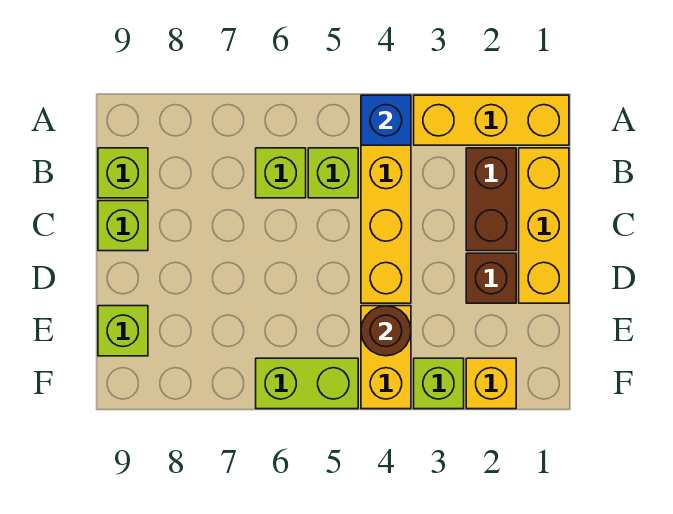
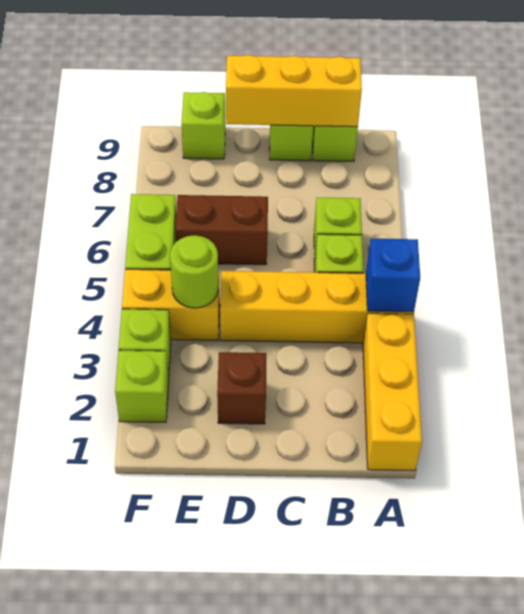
yellow brick B1:D1 level 1 -> yellow brick B9:D9 level 2
brown brick B2:C2 level 1 -> brown brick D6:E6 level 1
brown round brick E4 level 2 -> lime round brick E4 level 2
yellow brick F2 level 1 -> lime brick F2 level 1

